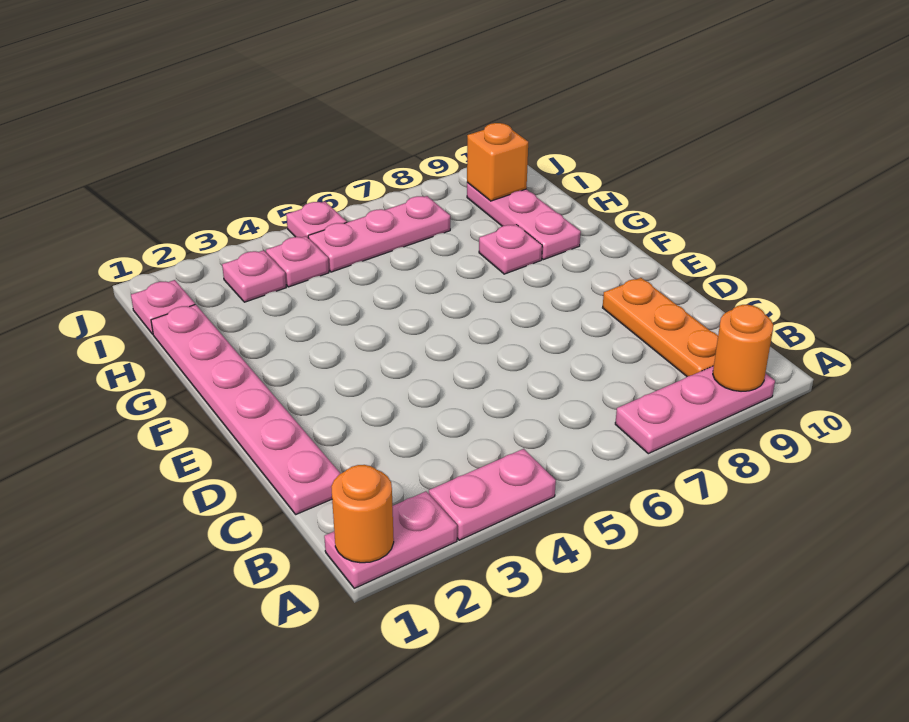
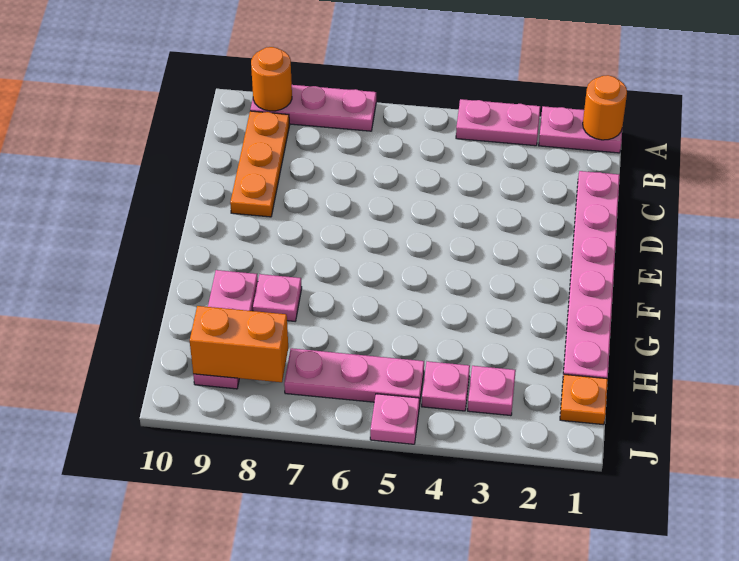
pink plate I1 level 1 -> orange plate I1 level 1
orange brick I9 level 2 -> orange brick I8:I9 level 2

